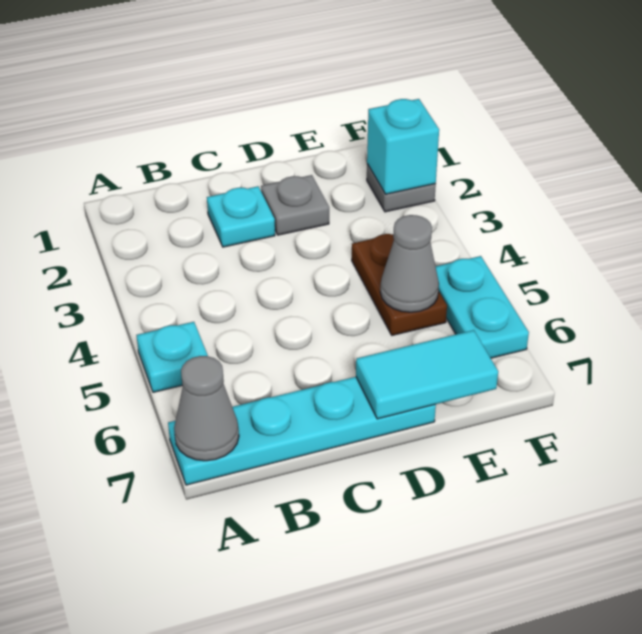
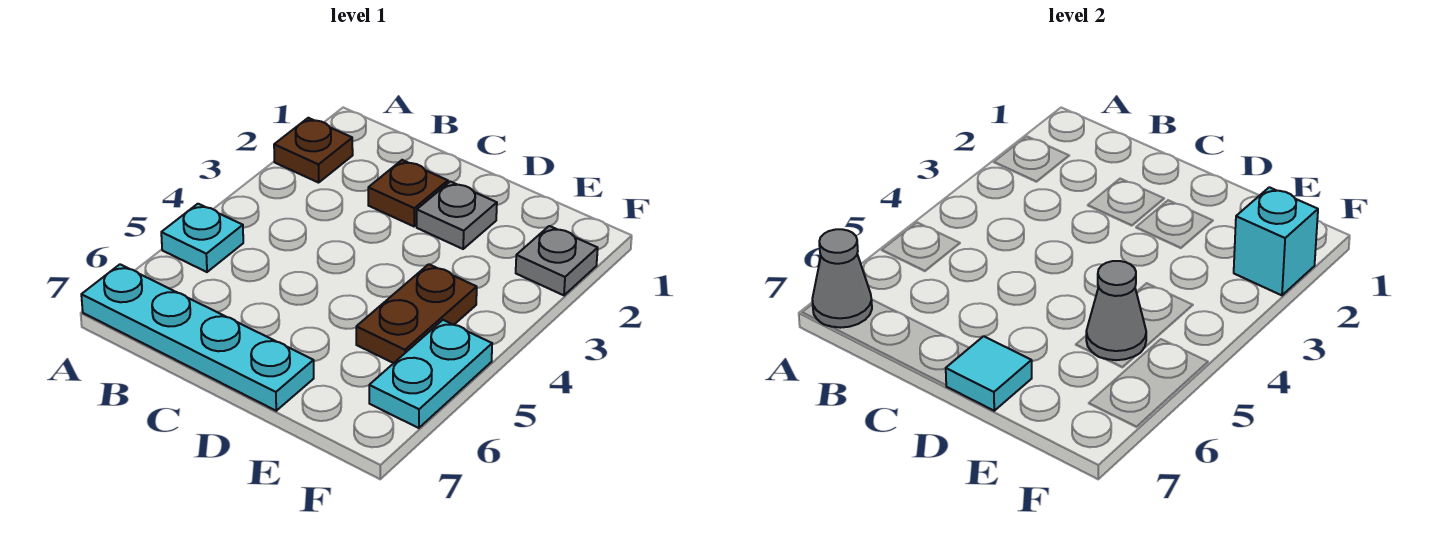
none -> brown plate A2 level 1
cyan plate C2 level 1 -> brown plate C2 level 1
cyan tile D7:E7 level 2 -> cyan tile D7 level 2

